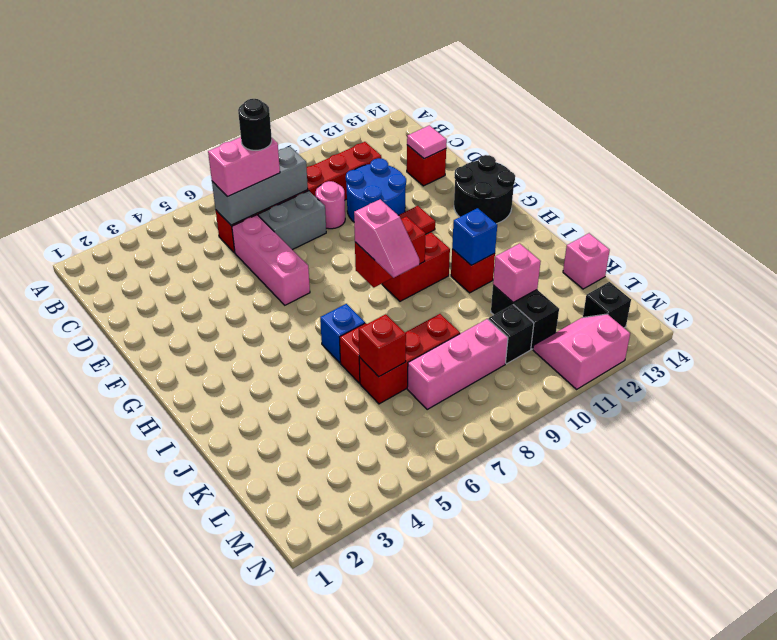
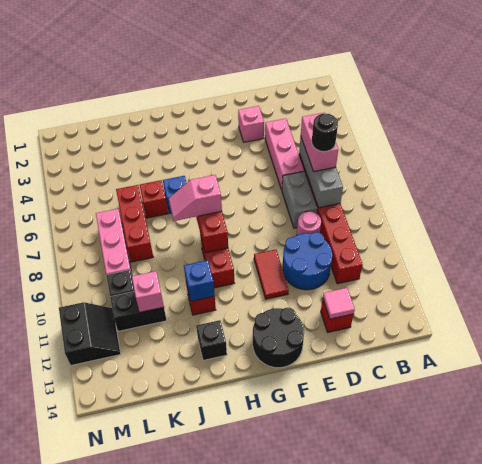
pink brick D6:F6 level 1 -> pink brick D4:D6 level 1
red brick K6 level 2 -> none
pink brick K14 level 1 -> pink brick E3 level 1
pink slope M11:N12 level 1 top N -> black slope M11:N12 level 1 top N
black brick M13 level 1 -> black brick I13 level 1

